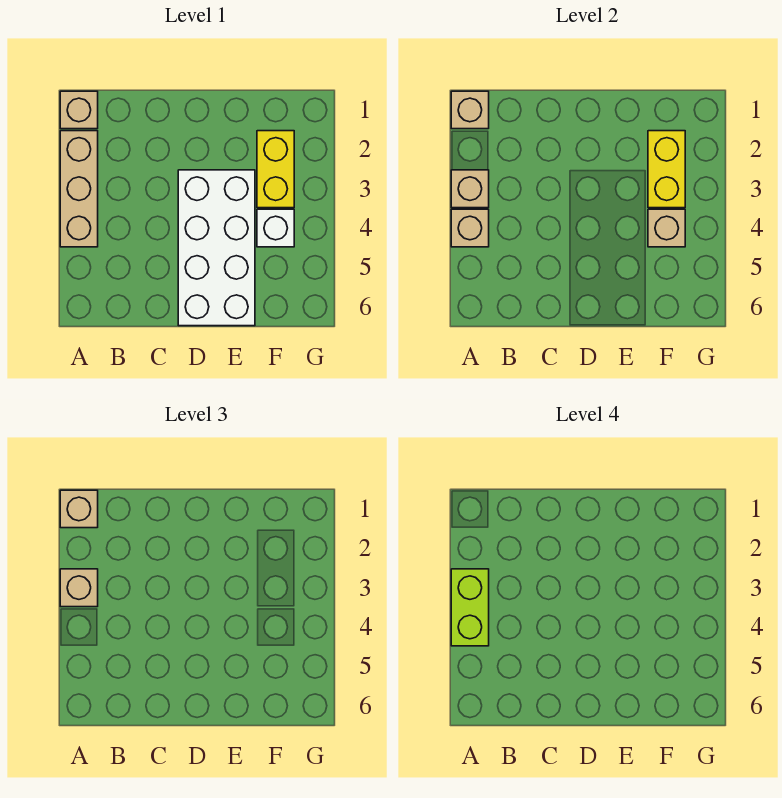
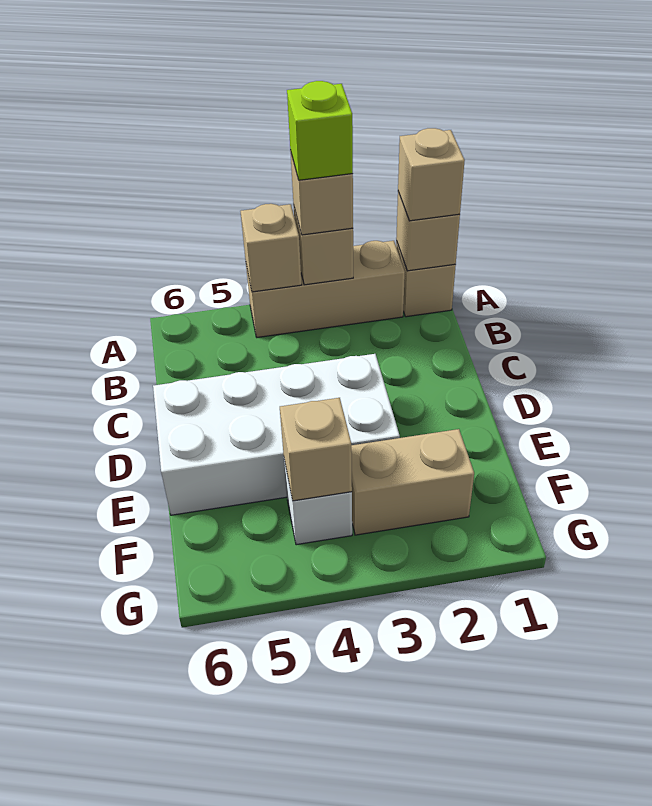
lime brick A3:A4 level 4 -> lime brick A3 level 4
yellow brick F2:F3 level 1 -> tan brick F2:F3 level 1
yellow brick F2:F3 level 2 -> none

